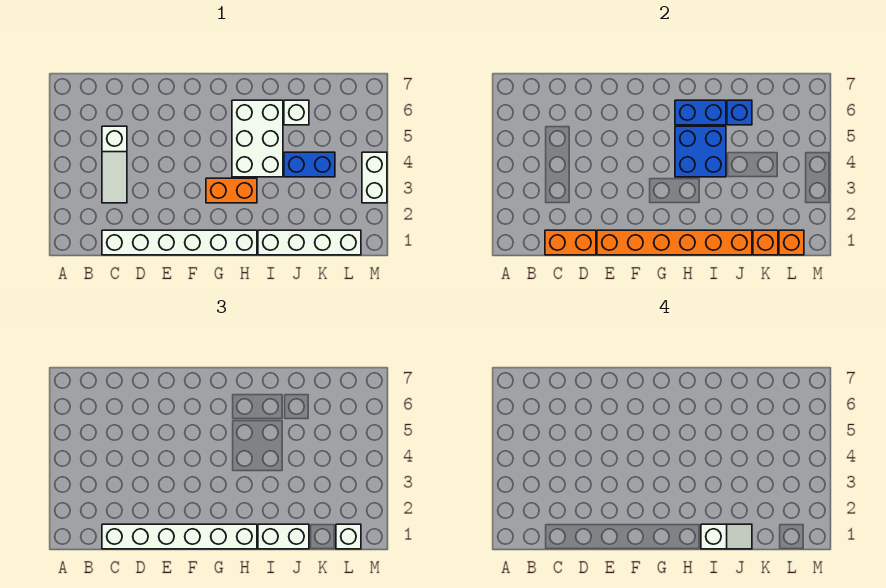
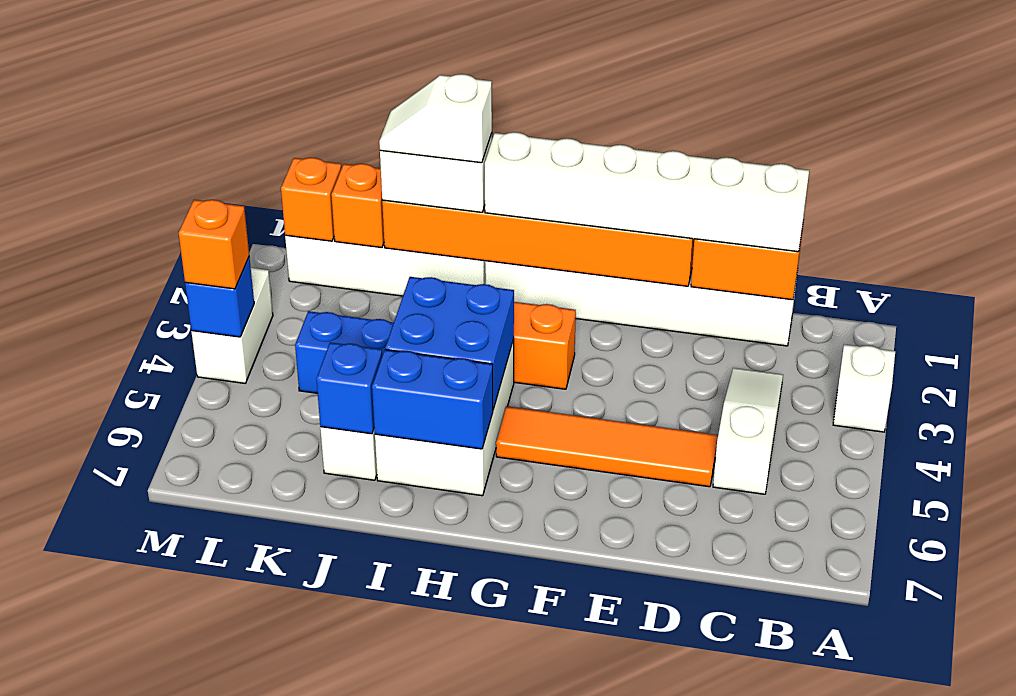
none -> orange tile D5:G5 level 1
white brick L1 level 3 -> white brick A3 level 1
none -> blue brick M4 level 2
none -> orange brick M4 level 3

